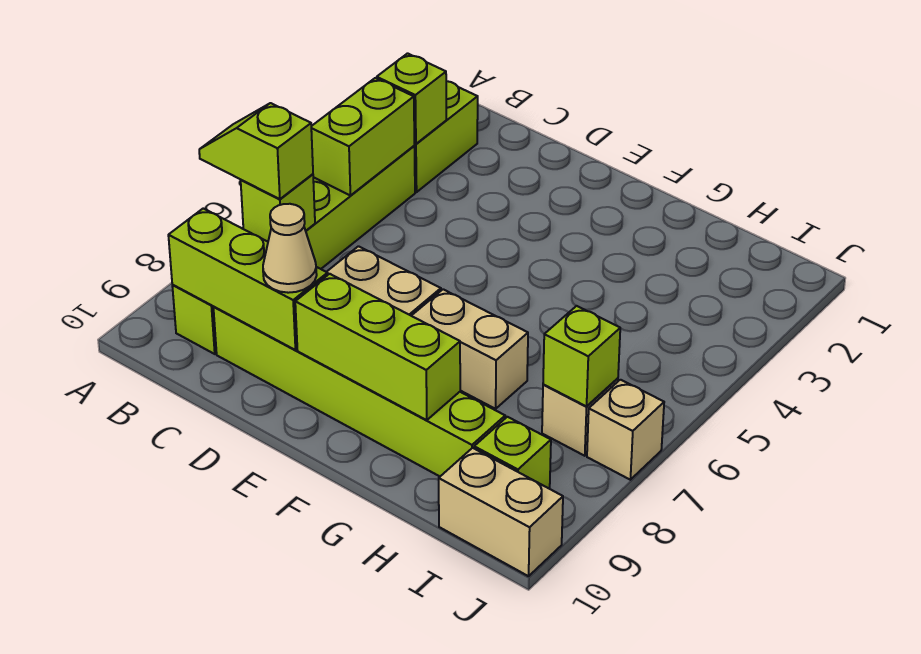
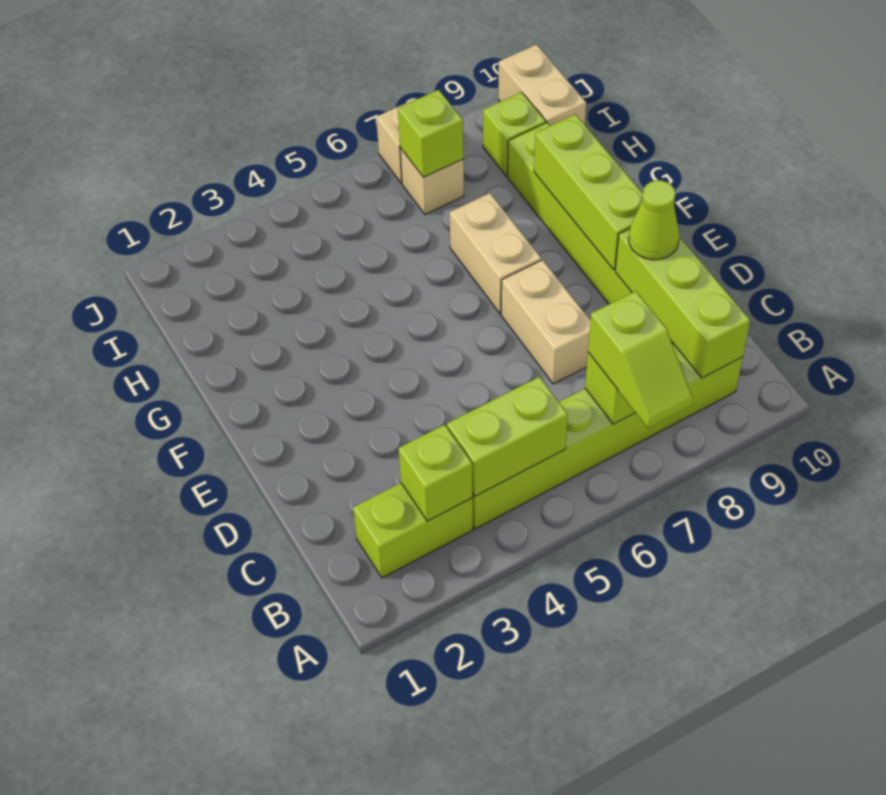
tan cone D9 level 3 -> lime cone D9 level 3

